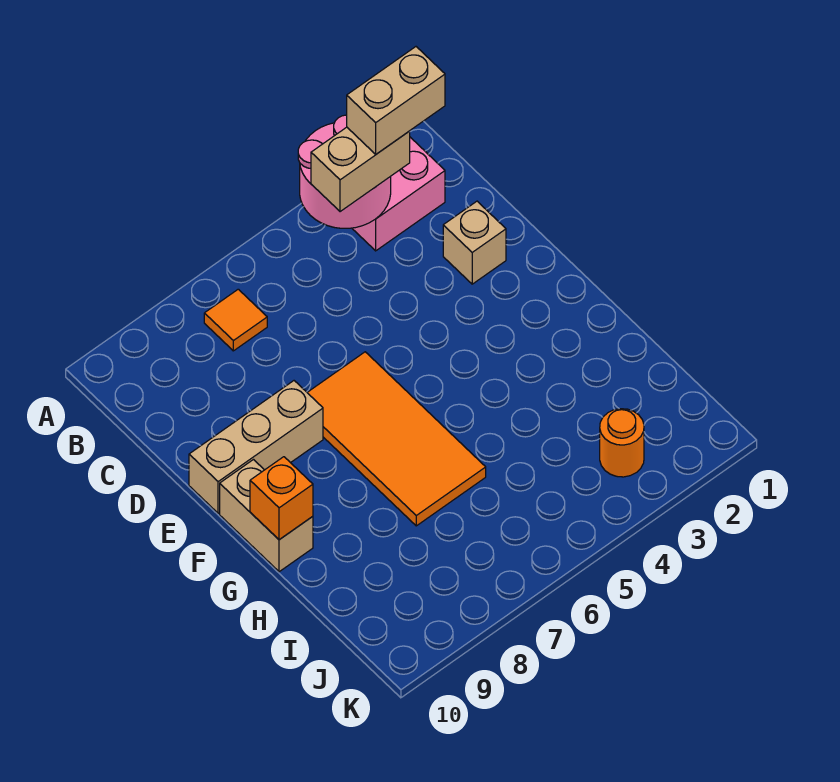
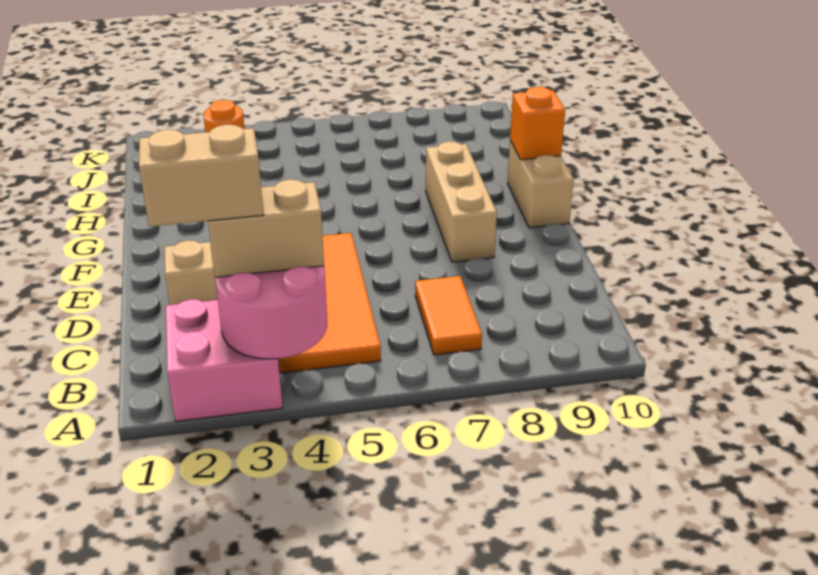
orange tile B7 level 1 -> orange tile B7:C7 level 1
orange tile E6:H7 level 1 -> orange tile B4:E5 level 1
tan brick E8:E10 level 1 -> tan brick E8:G8 level 1

